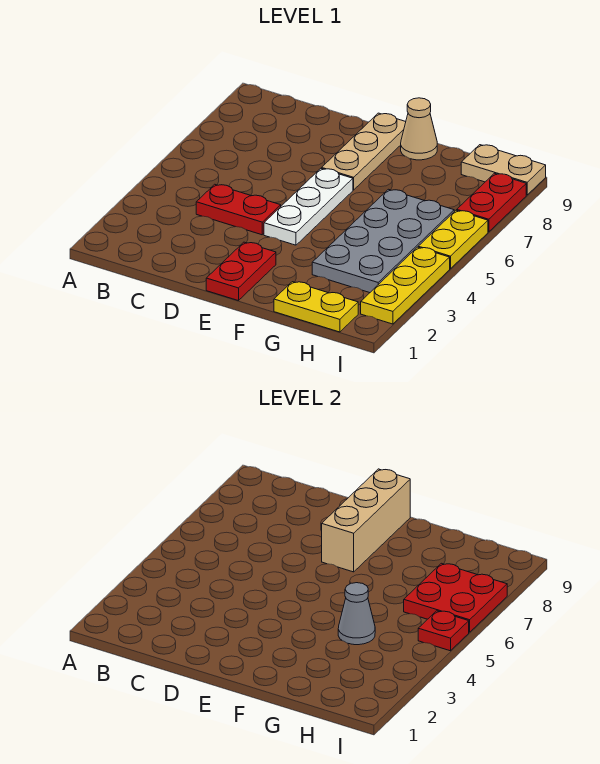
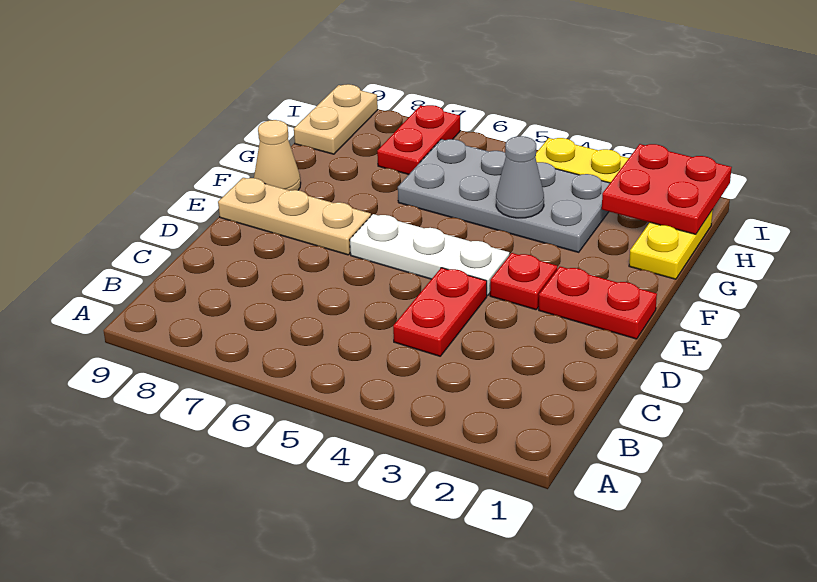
tan brick E7:E9 level 2 -> none
red plate H6:I7 level 2 -> red plate H1:I2 level 2
yellow plate I5:I6 level 1 -> none
red plate I5 level 2 -> red plate E3 level 1
red plate I7:I8 level 1 -> red plate H7:I7 level 1

